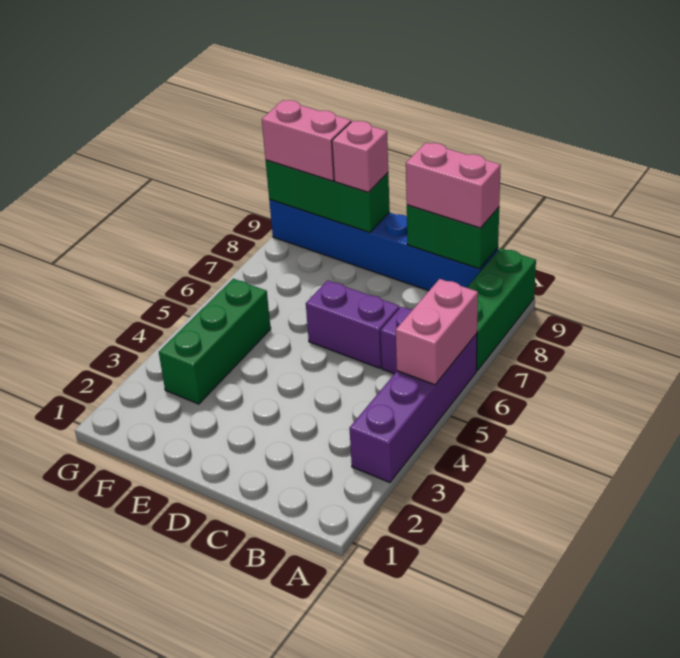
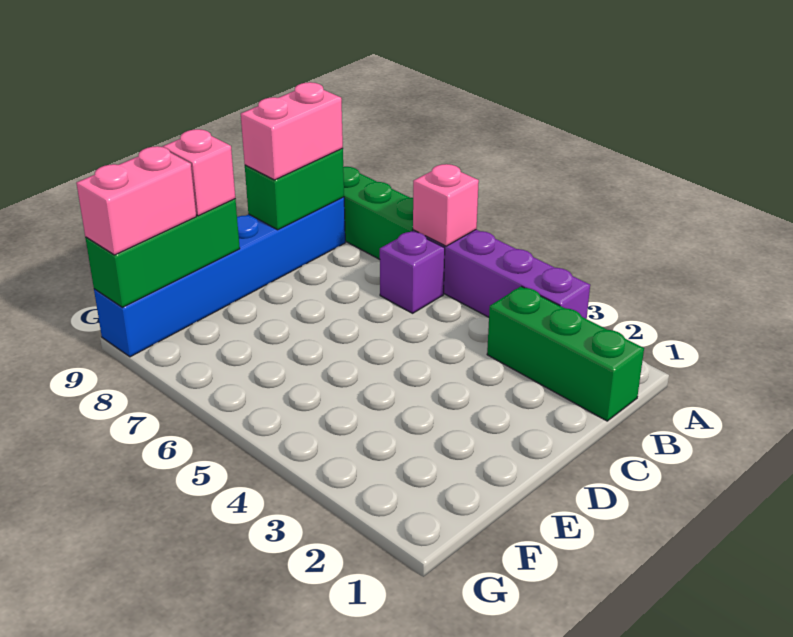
pink brick A5:A6 level 2 -> pink brick A6 level 2
purple brick C6:D6 level 1 -> none
green brick F3:F5 level 1 -> green brick B1:B3 level 1

